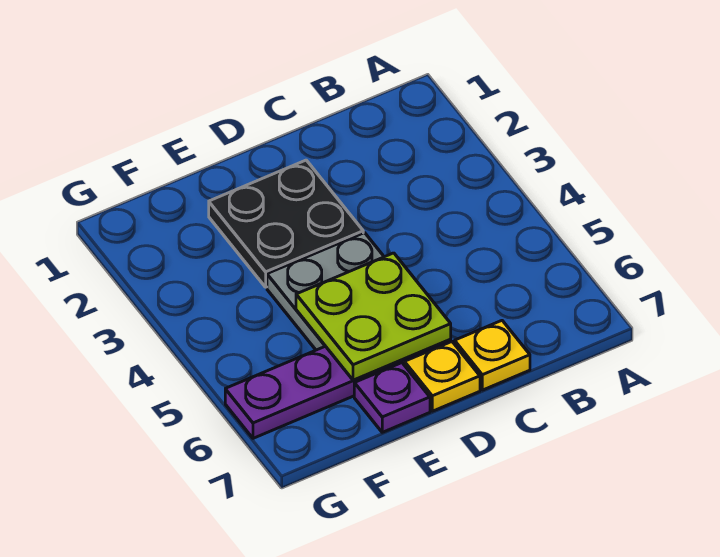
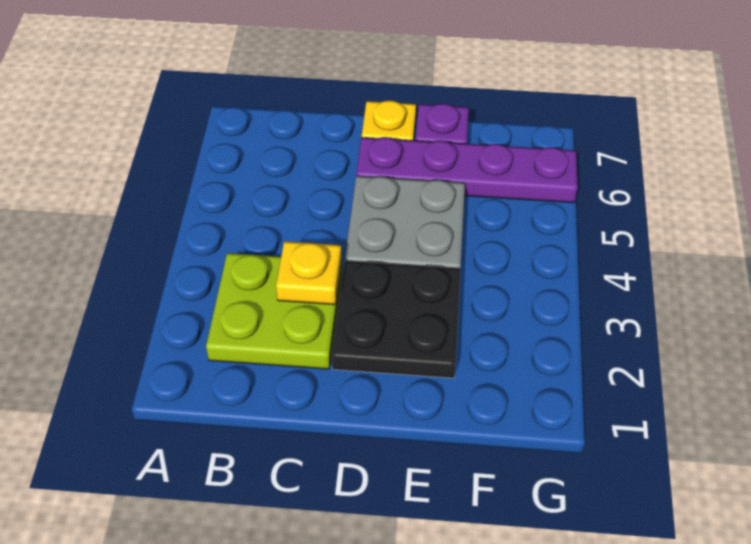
yellow plate C7 level 1 -> yellow plate C3 level 2
lime plate D5:E6 level 2 -> lime plate B2:C3 level 1

